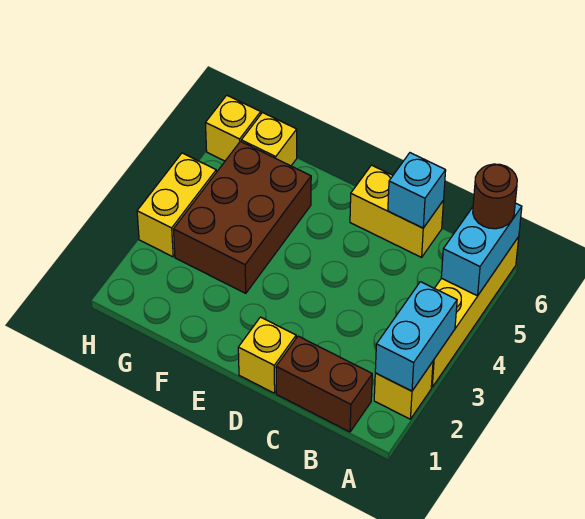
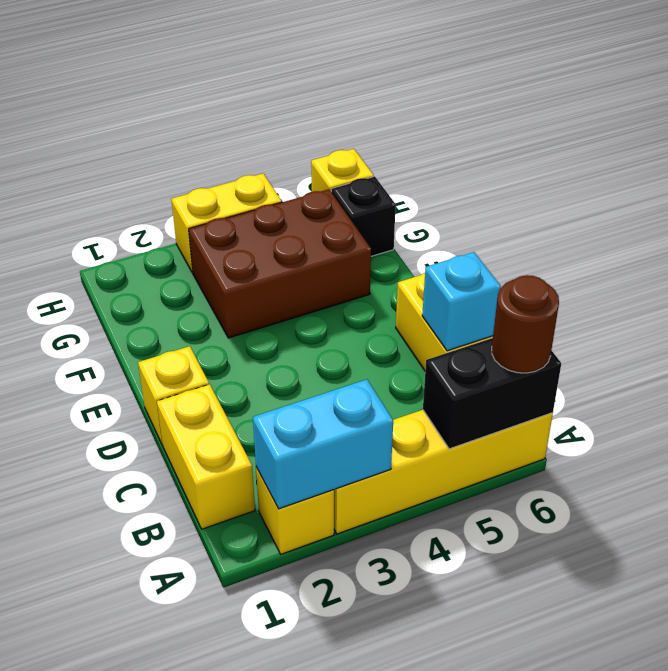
cyan brick A5:A6 level 2 -> black brick A5:A6 level 2
brown brick B1:C1 level 1 -> yellow brick B1:C1 level 1
yellow brick G6 level 1 -> black brick G6 level 1

